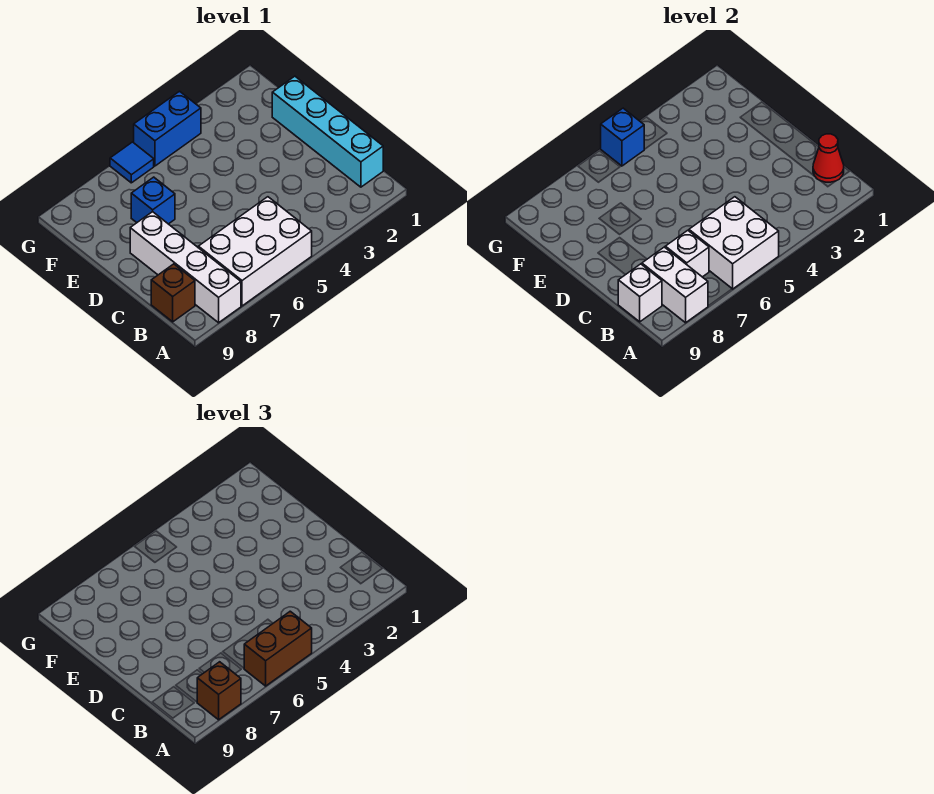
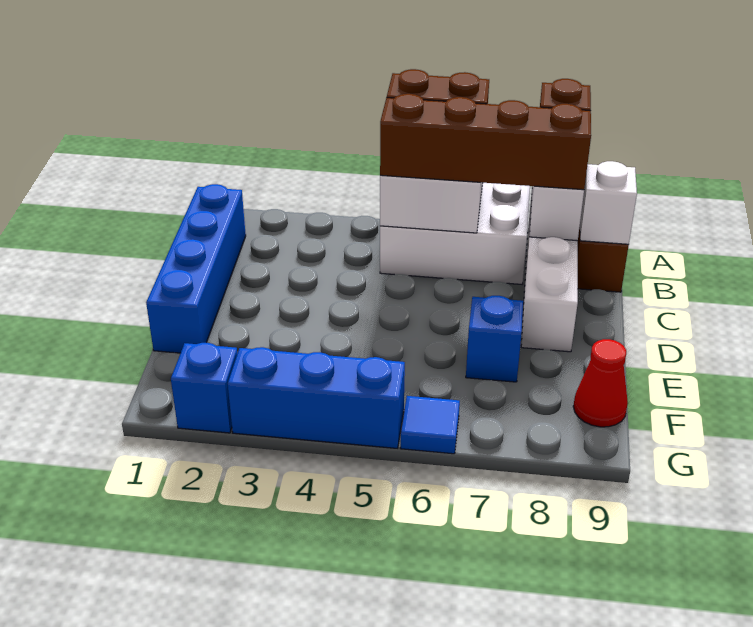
cyan brick B1:E1 level 1 -> blue brick B1:E1 level 1
red cone B1 level 2 -> red cone F9 level 1
none -> brown brick B5:B8 level 3
white brick B7 level 2 -> none
blue brick G4:G5 level 1 -> blue brick G3:G5 level 1
blue brick G5 level 2 -> blue brick G2 level 1

